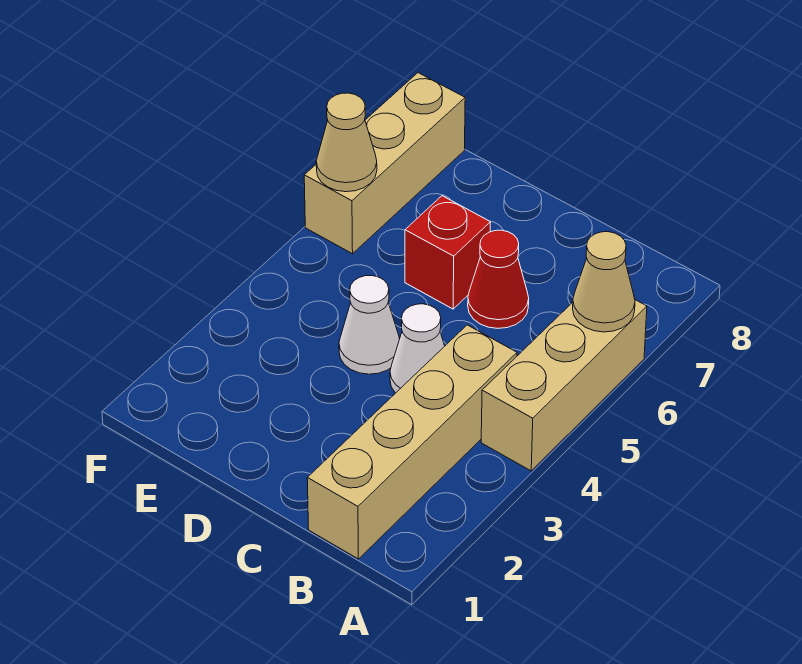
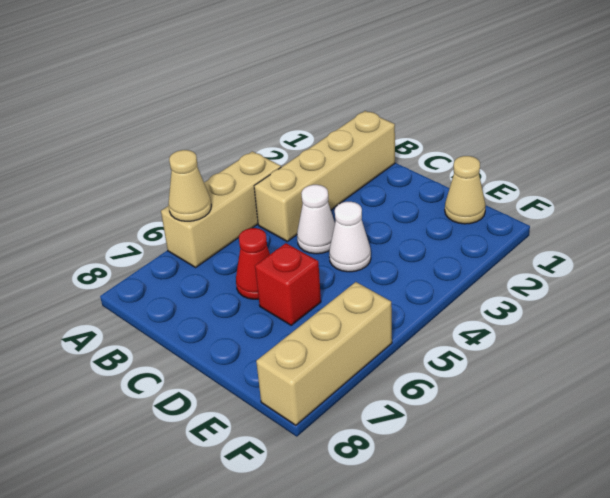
tan cone F6 level 2 -> tan cone E1 level 1

